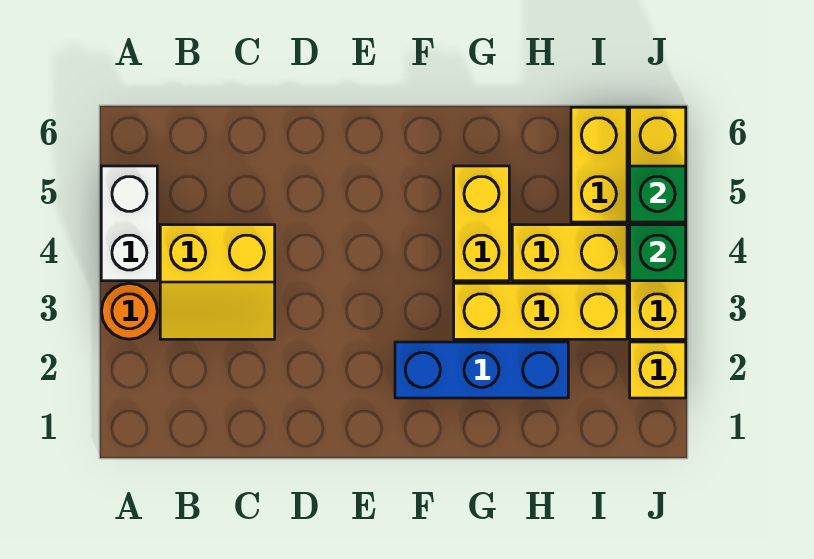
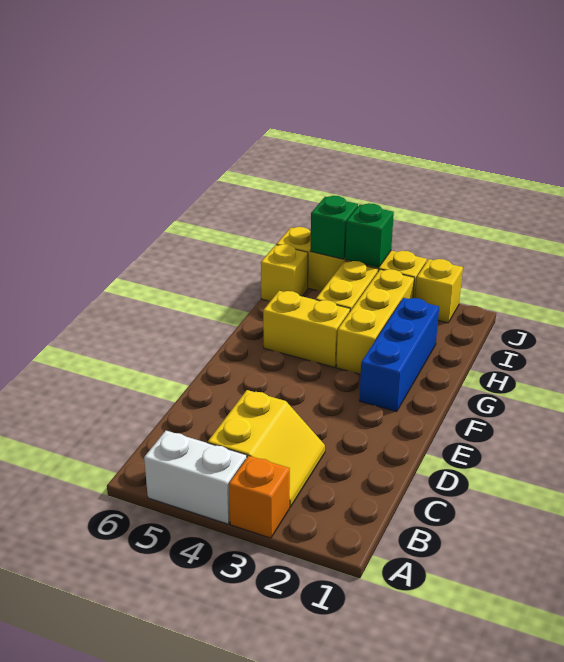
orange round brick A3 level 1 -> orange brick A3 level 1
yellow brick I5:I6 level 1 -> yellow brick I6 level 1

